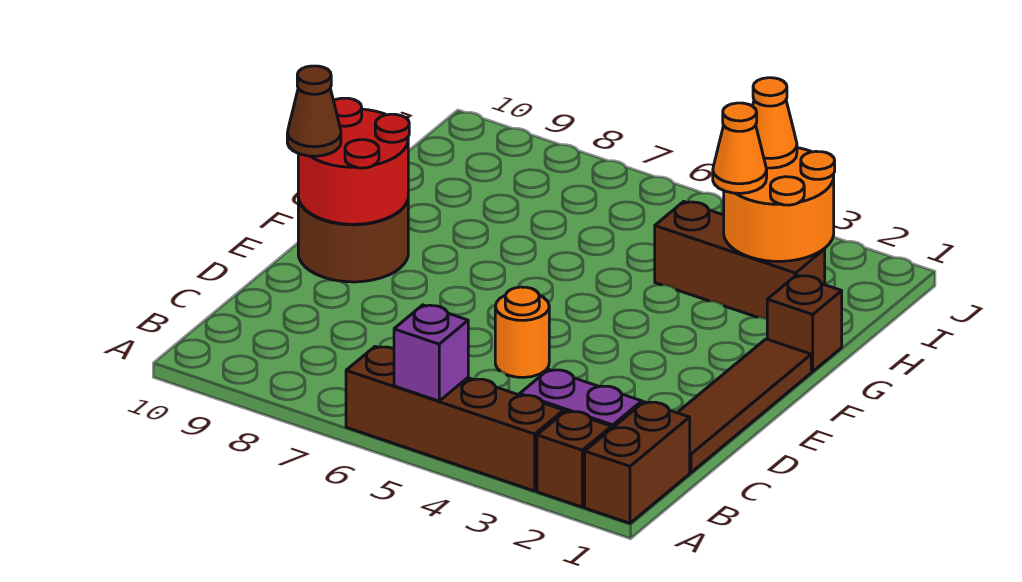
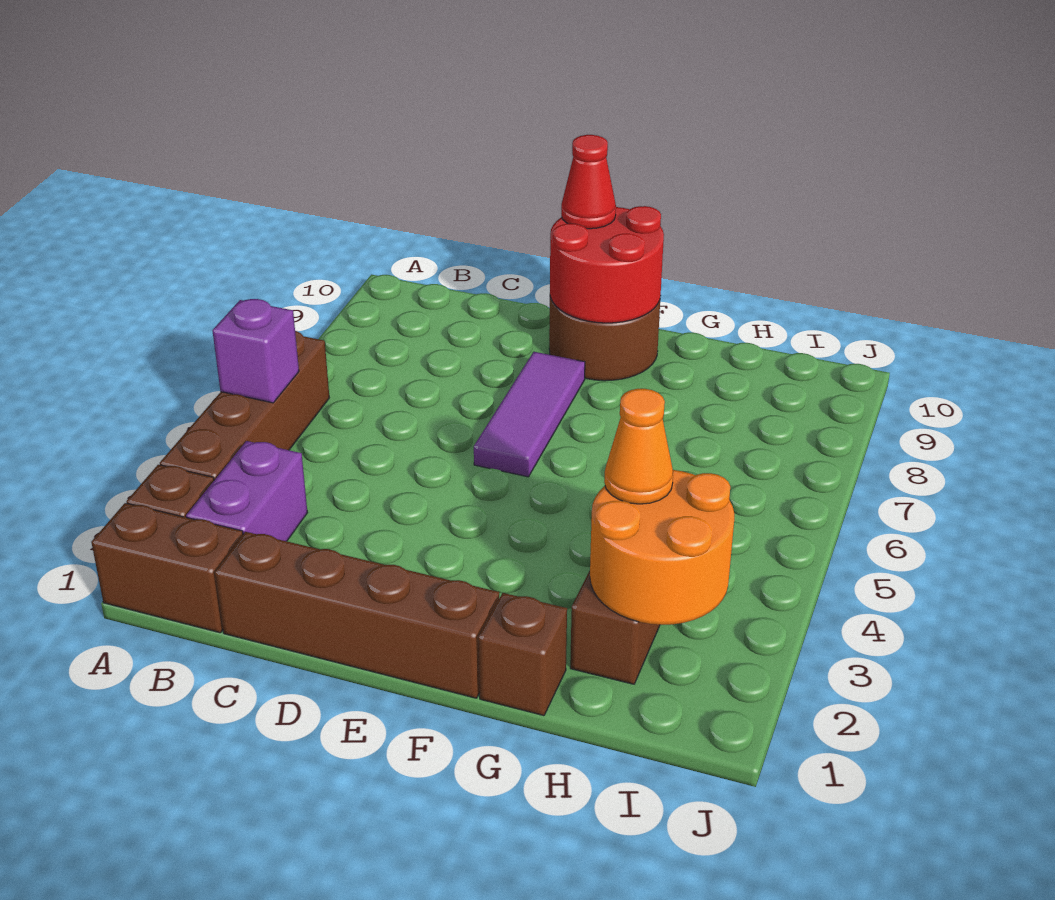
brown tile C1:F1 level 1 -> brown brick C1:F1 level 1
orange round brick D5 level 1 -> none
none -> purple tile E6:E8 level 1
brown cone E10 level 3 -> red cone E10 level 3
orange cone I3 level 3 -> none

